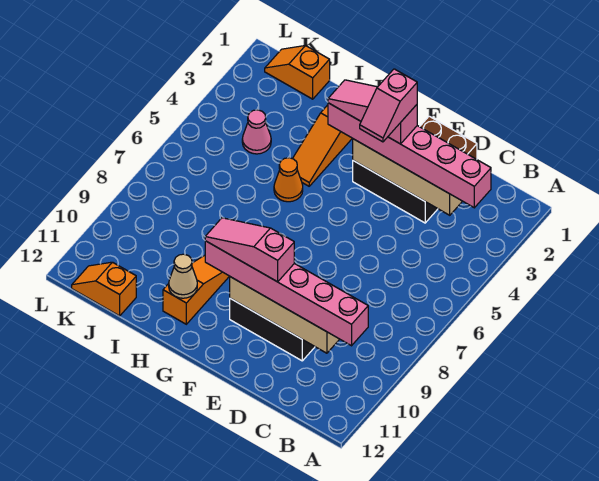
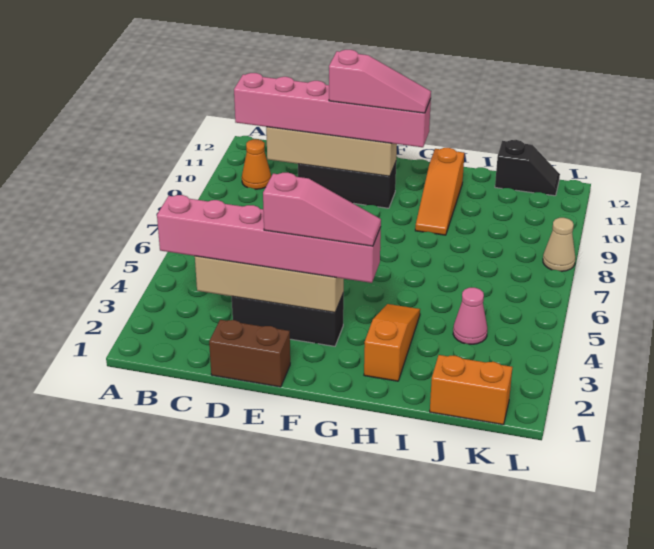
pink slope E3:E4 level 5 top 3 -> none
orange cone H5 level 1 -> orange cone B10 level 1
tan cone H11 level 2 -> tan cone L8 level 1
orange slope J1:K1 level 1 top J -> orange brick J1:K1 level 1
orange slope J12:K12 level 1 top J -> black slope J12:K12 level 1 top J

